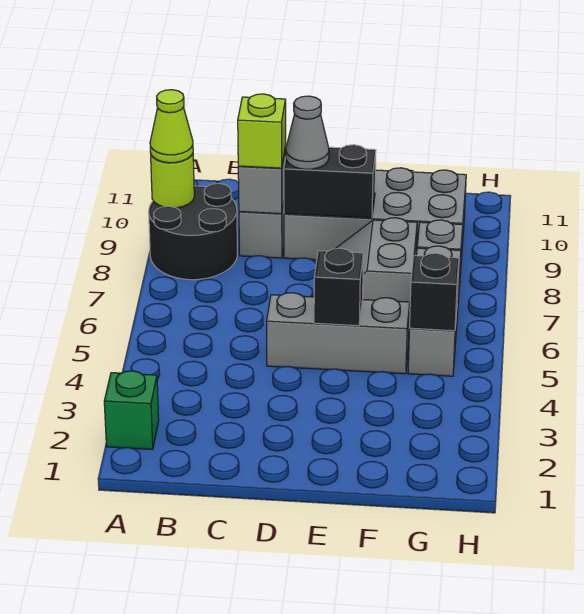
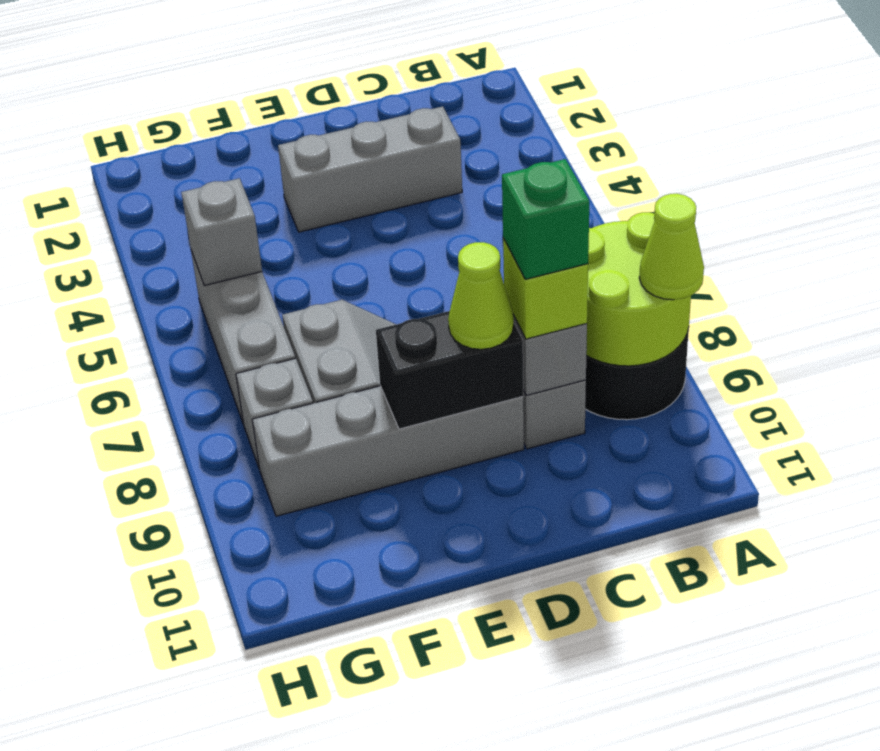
green brick A2 level 1 -> green brick C9 level 4
lime round brick A9 level 2 -> lime round brick A8:B9 level 2
grey brick D5:F5 level 1 -> grey brick C3:E3 level 1
grey brick D9:G10 level 1 -> grey brick D9:G9 level 1
grey cone D9 level 3 -> lime cone D9 level 3
black brick E5 level 2 -> none
black brick G5 level 2 -> grey brick G5 level 2

